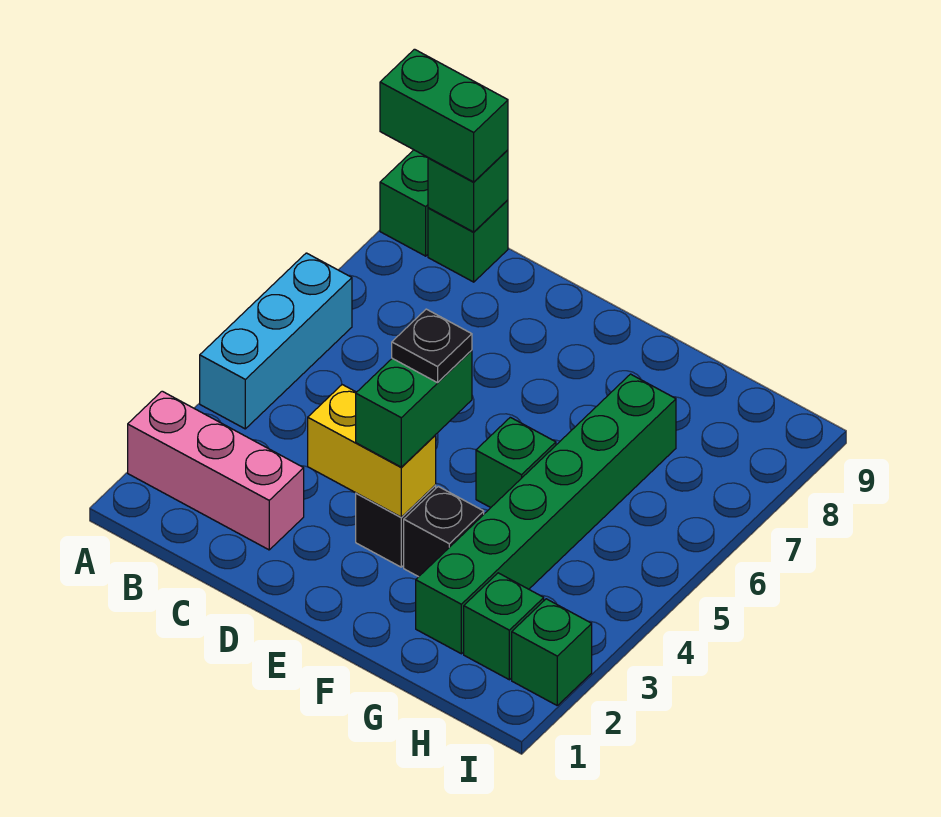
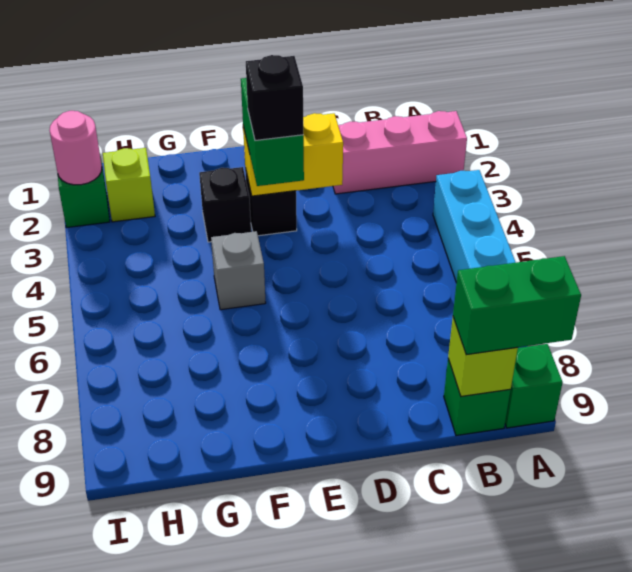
green brick B9 level 2 -> lime brick B9 level 2
black plate E4 level 4 -> black brick E4 level 4
green brick F5 level 1 -> grey brick F5 level 1
green brick G2:G7 level 1 -> none
green brick H2 level 1 -> lime brick H2 level 1
none -> pink round brick I2 level 2

